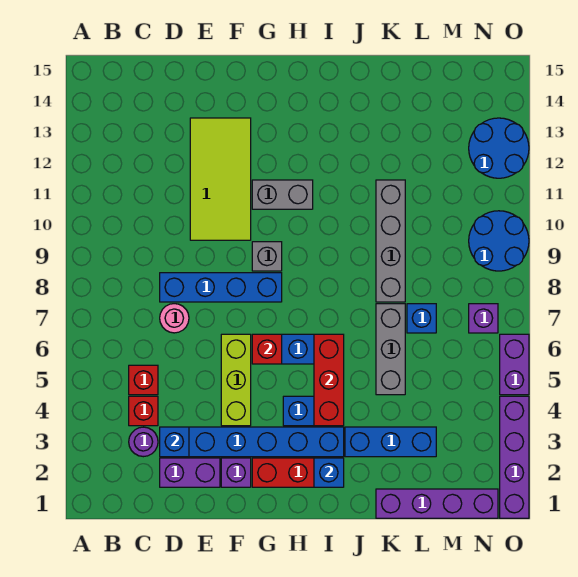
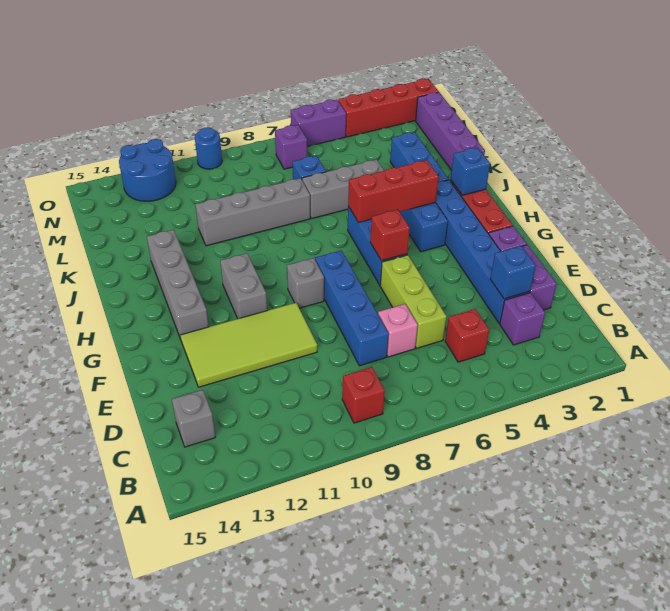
purple round brick C3 level 1 -> purple brick C3 level 1
red brick C4 level 1 -> red brick B9 level 1
none -> grey brick C14 level 1
pink round brick D7 level 1 -> pink brick D7 level 1
lime brick F4:F6 level 1 -> lime brick D6:F6 level 1
none -> grey brick G13:J13 level 1
blue round brick N9:O10 level 1 -> blue round brick O10 level 1
purple brick O1:O4 level 1 -> red brick O1:O4 level 1

